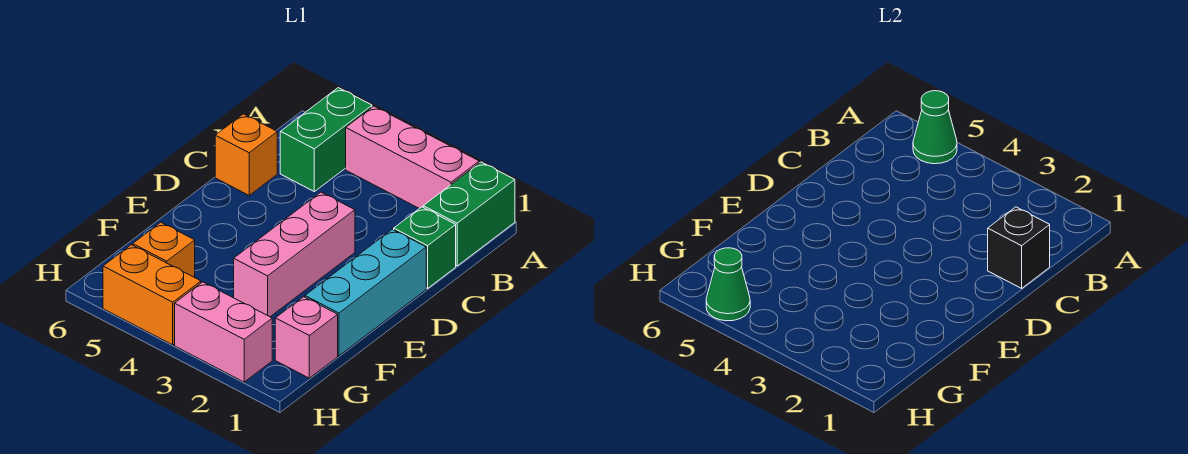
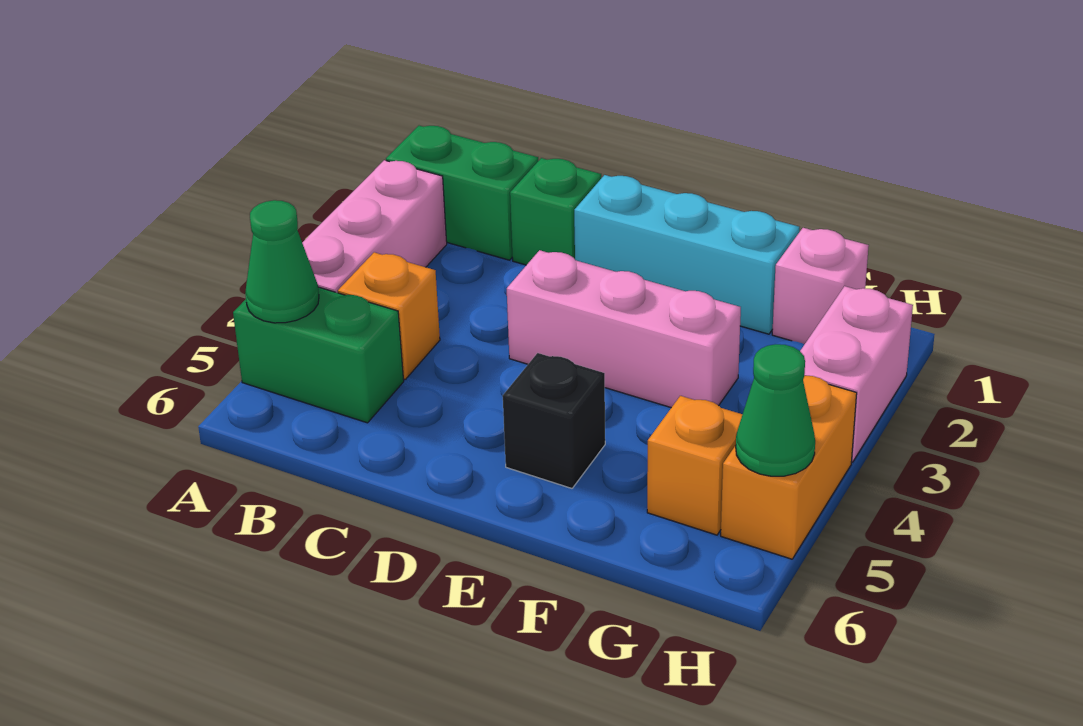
black brick C1 level 2 -> black brick E5 level 1
orange brick C6 level 1 -> orange brick B4 level 1

